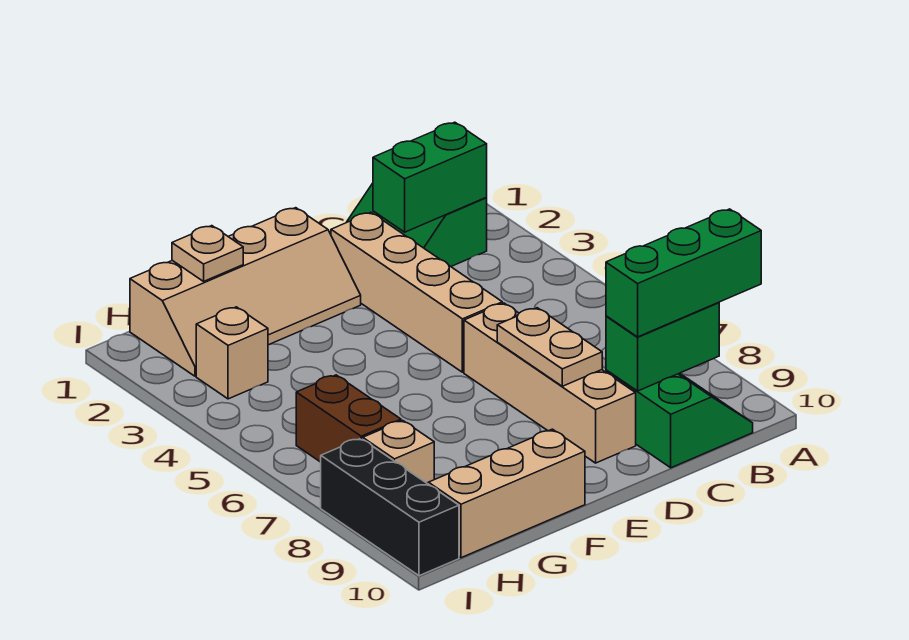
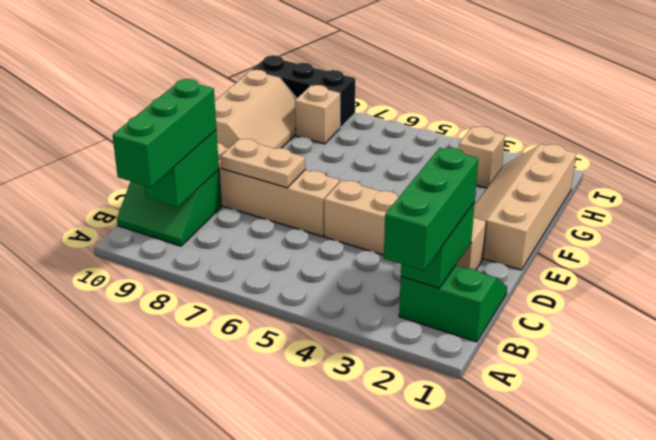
none -> green brick A2:C2 level 3
tan plate G1 level 2 -> none
brown brick H6:H7 level 1 -> none

